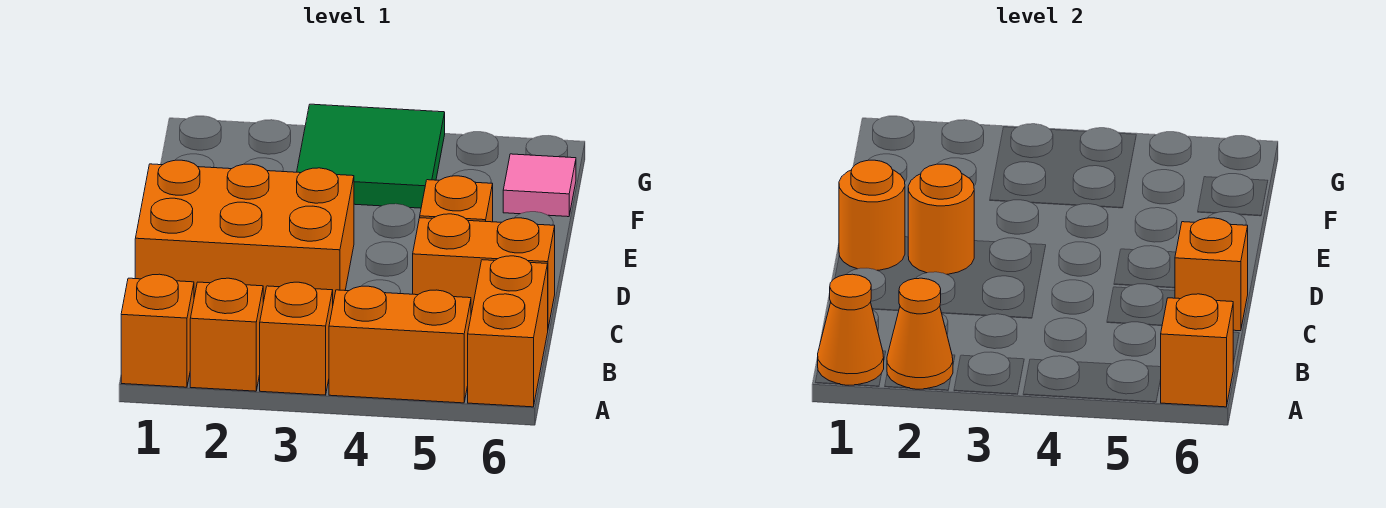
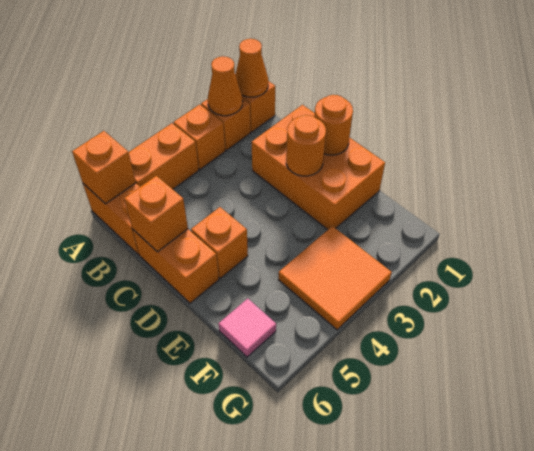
orange brick C1:D3 level 1 -> orange brick C1:E2 level 1
orange brick C5:C6 level 1 -> orange brick C6:D6 level 1
green tile F3:G4 level 1 -> orange tile F3:G4 level 1

